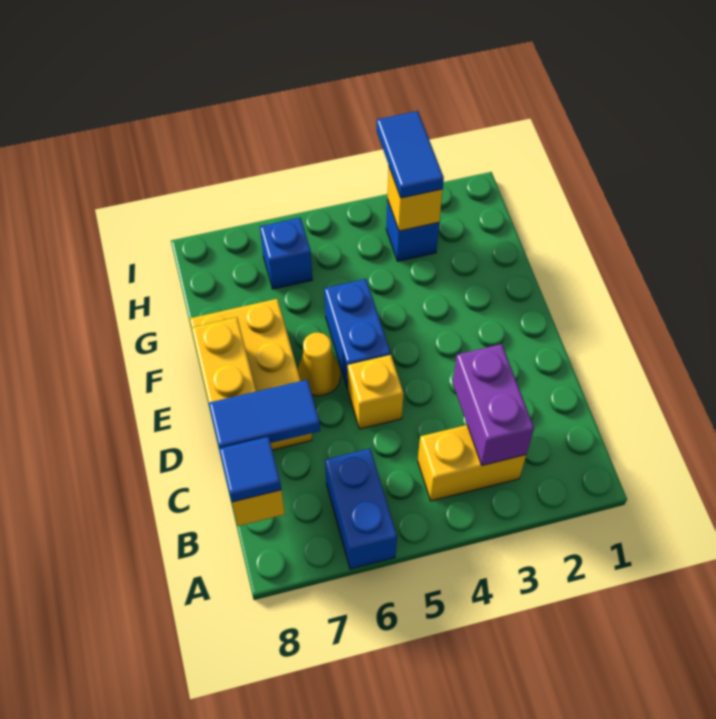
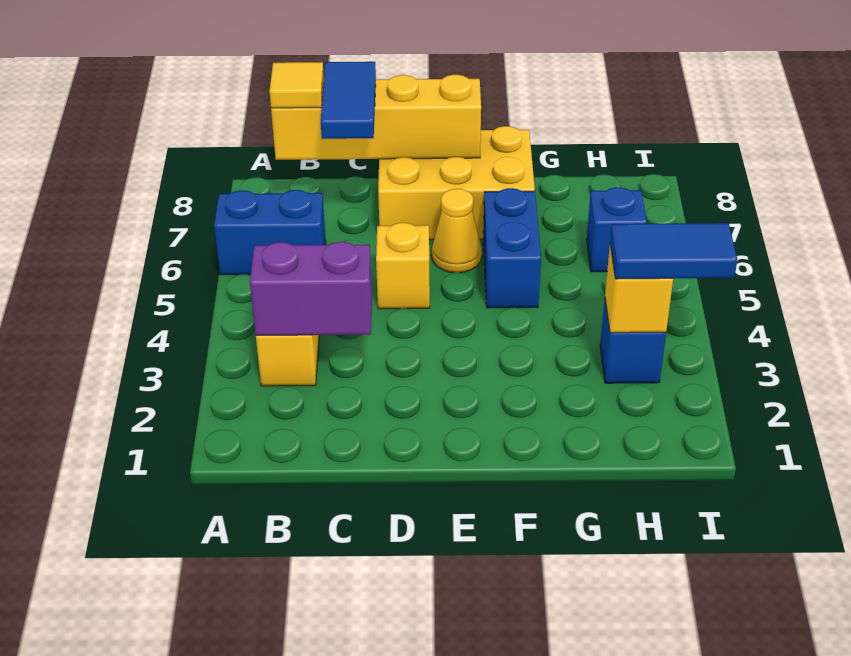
blue tile B8 level 3 -> yellow tile B8 level 3
blue brick E5:F5 level 1 -> blue brick F5:F6 level 1

